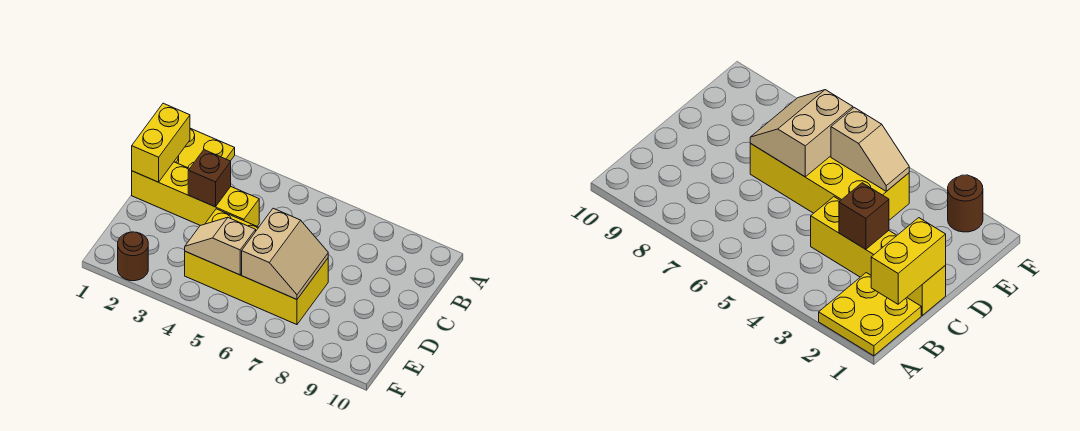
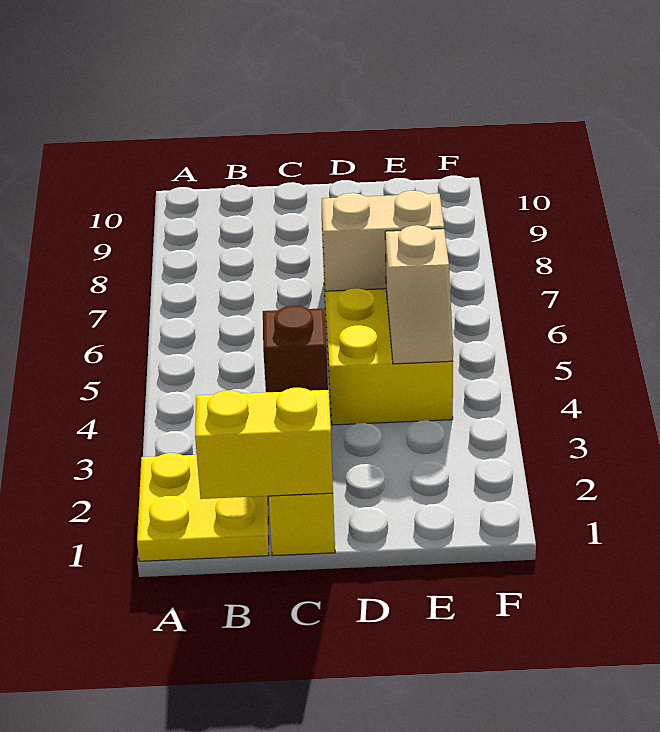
brown round brick F2 level 1 -> none

